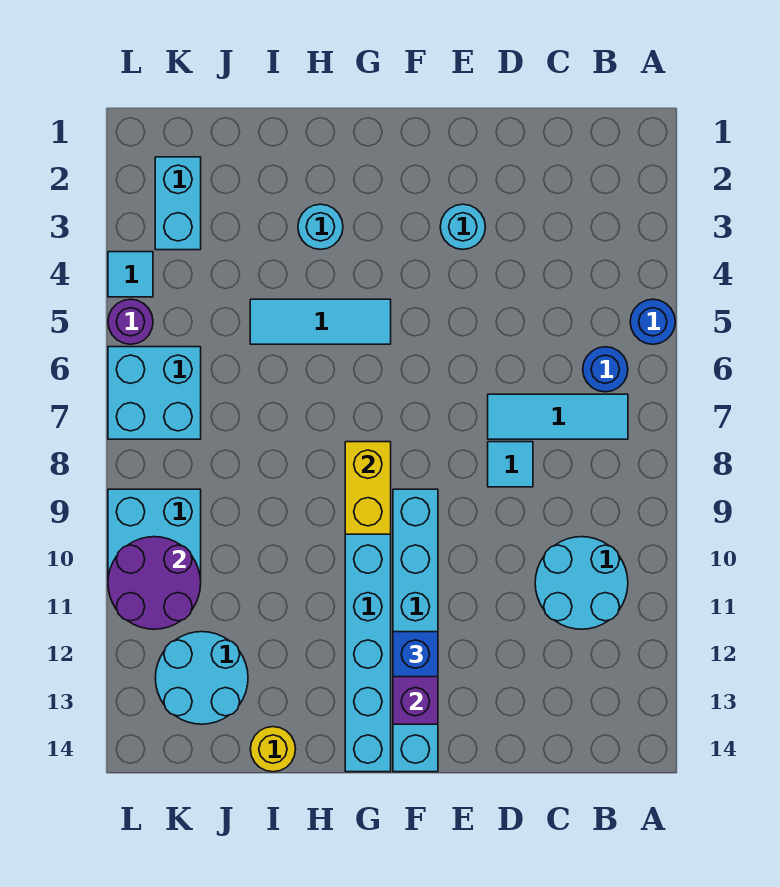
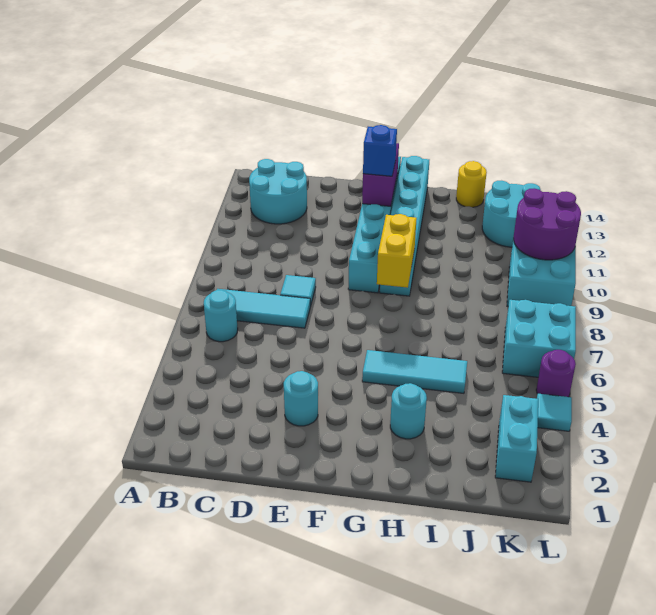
blue round brick A5 level 1 -> none
blue round brick B6 level 1 -> cyan round brick B6 level 1
cyan round brick B10:C11 level 1 -> cyan round brick B12:C13 level 1

